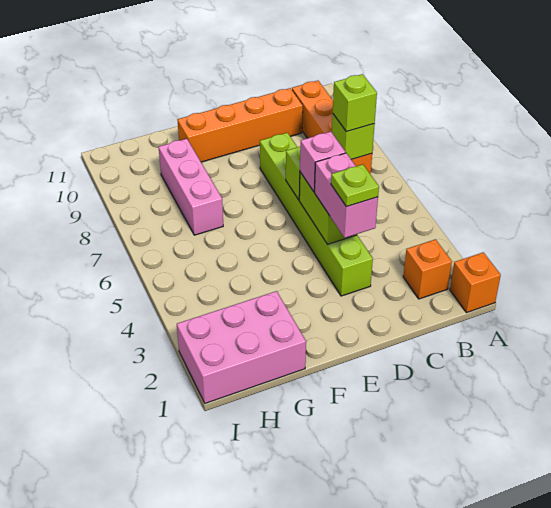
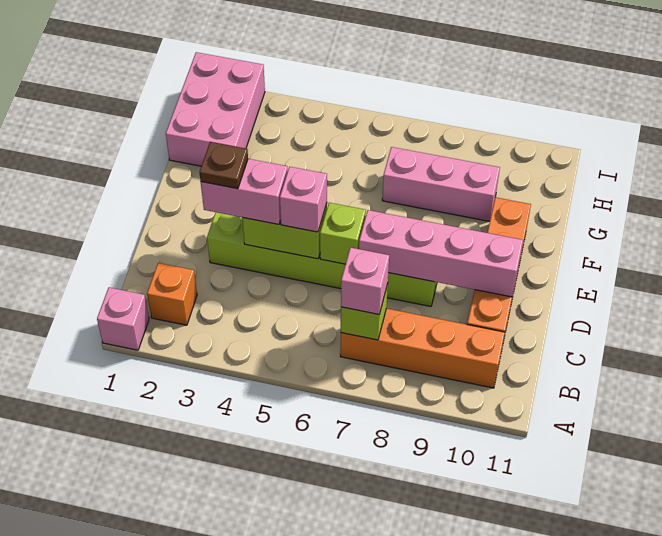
orange brick A1 level 1 -> pink brick A1 level 1
lime brick B7 level 3 -> pink brick B7 level 3
lime plate D3 level 4 -> brown plate D3 level 4
none -> pink brick D7:D10 level 2

